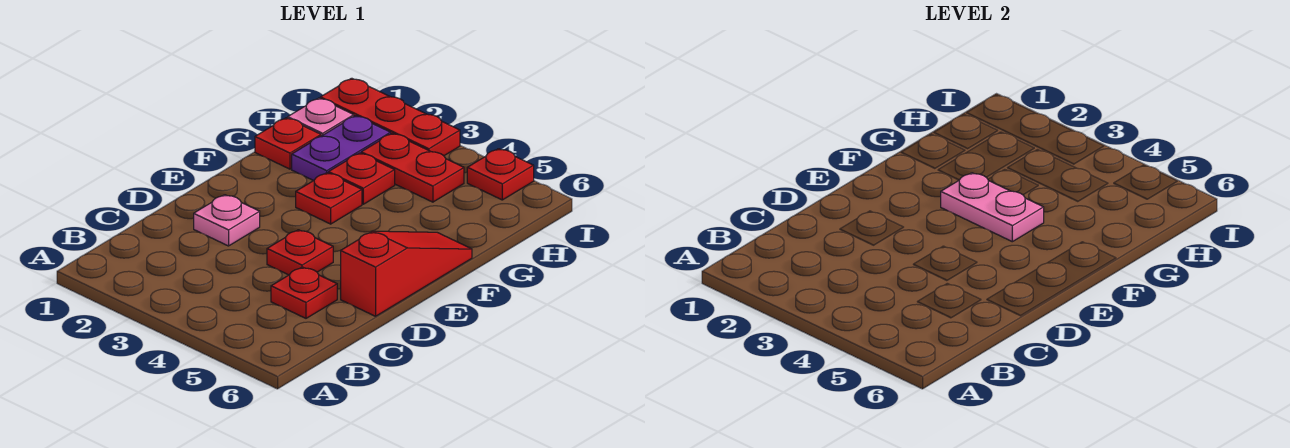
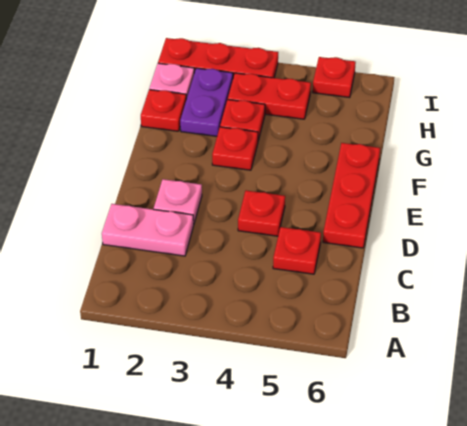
red slope D6:F6 level 1 top D -> red plate D6:F6 level 1
pink plate F3:F4 level 2 -> pink plate C1:C2 level 1

